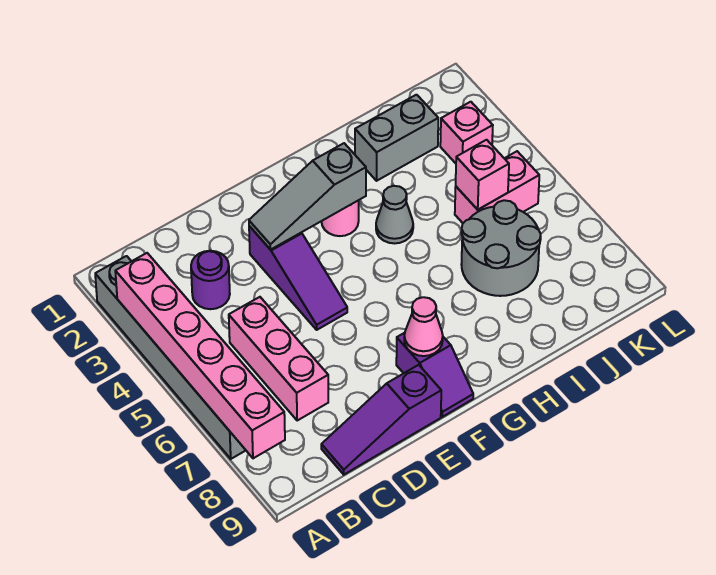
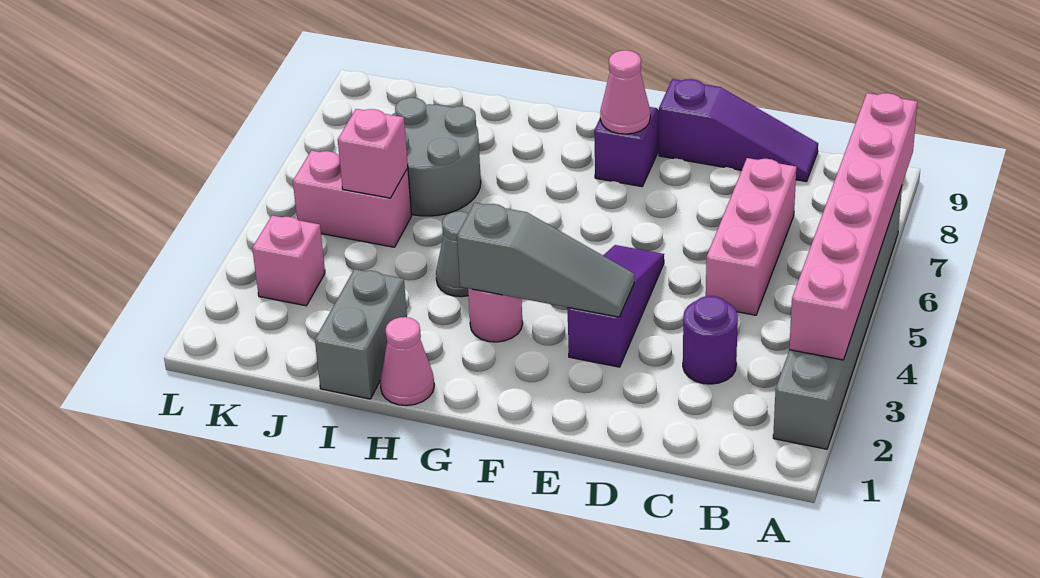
none -> pink cone H1 level 1
grey brick I2:J2 level 1 -> grey brick I1:I2 level 1

